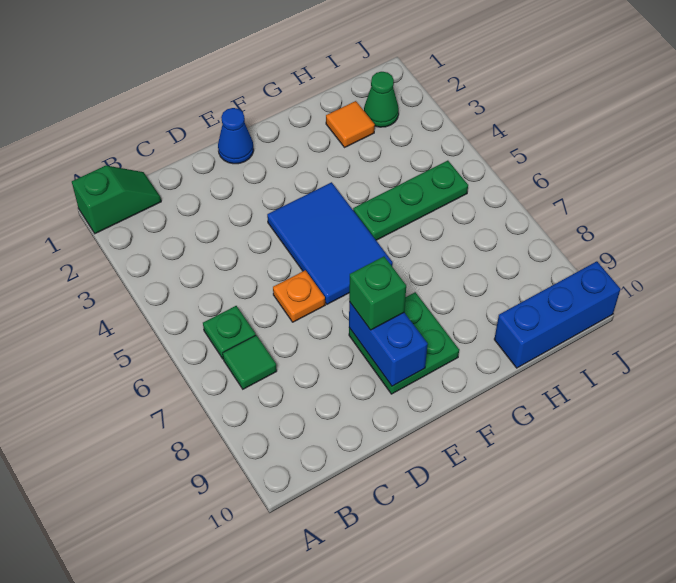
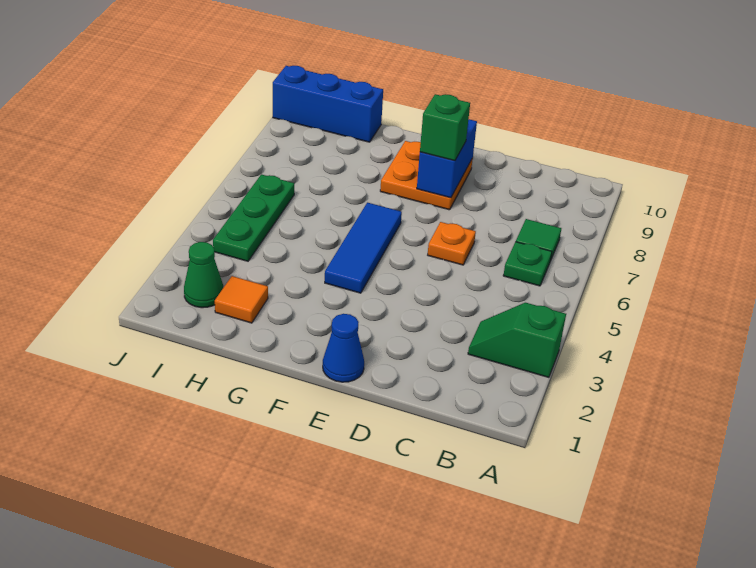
green slope A1:B1 level 1 top A -> green slope A3:B3 level 1 top A
blue tile E4:F6 level 1 -> blue tile F4:F6 level 1
green plate E8:F9 level 1 -> orange plate E8:F9 level 1
green plate G5:I5 level 1 -> green plate I4:I6 level 1

